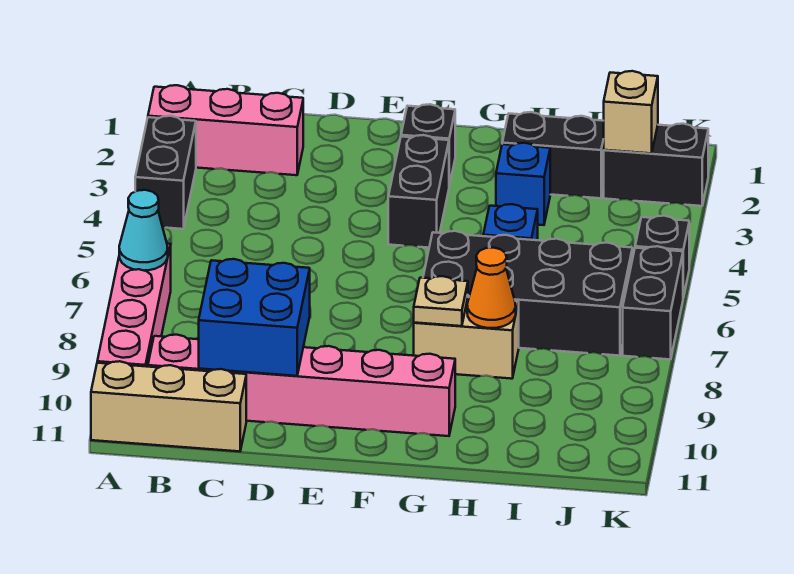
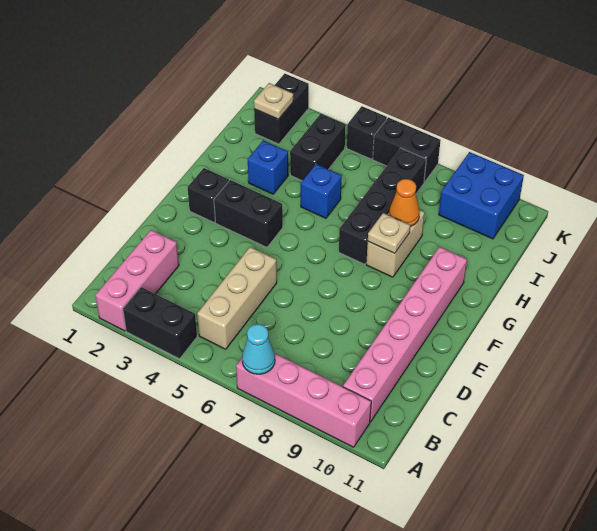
tan brick A11:C11 level 1 -> tan brick B5:D5 level 1
blue brick C9:D10 level 2 -> blue brick J9:K10 level 1
black brick G6:J7 level 1 -> black brick G7:J7 level 1
black brick H2:I2 level 1 -> black brick I4:J4 level 1
tan brick J2 level 2 -> tan plate J2 level 2

